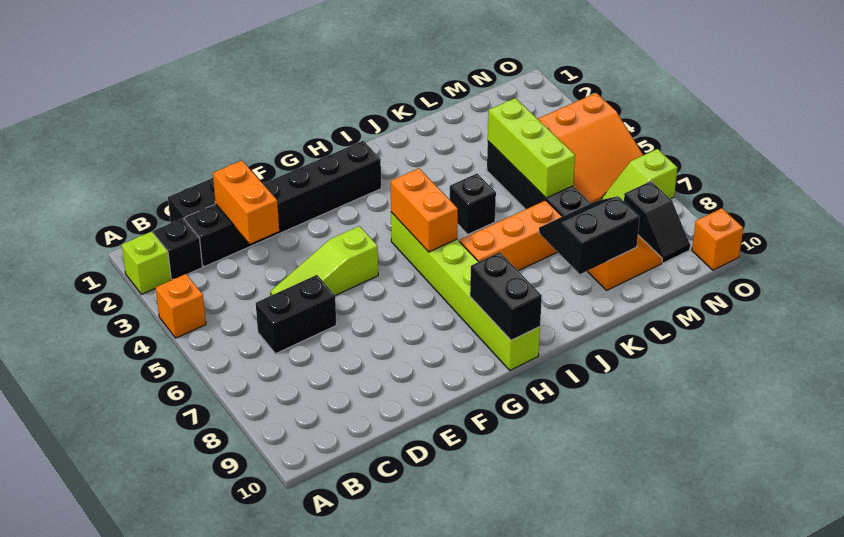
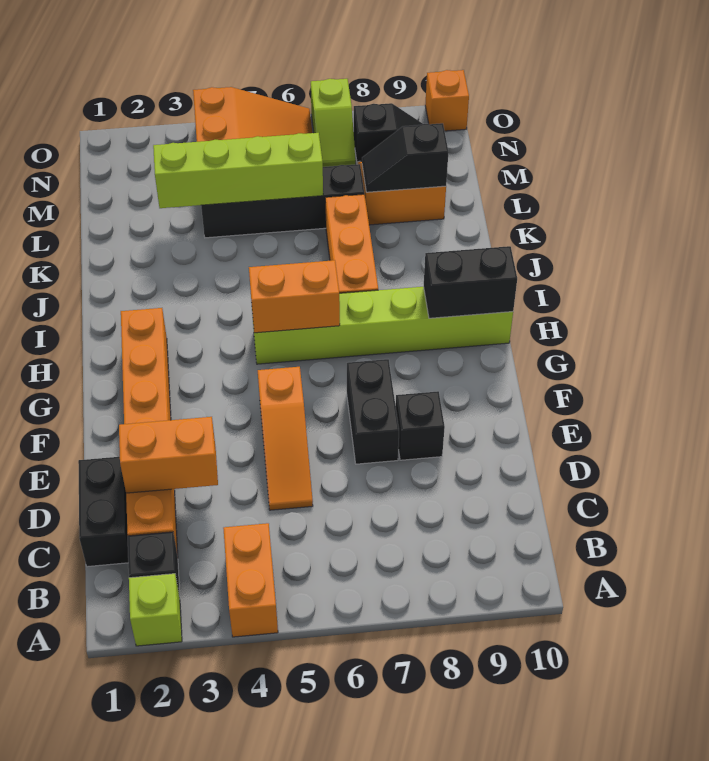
orange brick A4 level 1 -> orange brick A4:B4 level 1
black brick C2:H2 level 1 -> orange brick C2:H2 level 1
black brick C6:D6 level 1 -> black brick E7:F7 level 1
lime slope D5:F5 level 1 top F -> orange slope D5:F5 level 1 top F
black brick J5 level 1 -> black brick E8 level 1
black slope K8:L9 level 2 top 9 -> black slope L8:L9 level 2 top 9
lime brick L4:L6 level 2 -> lime brick L3:L6 level 2

